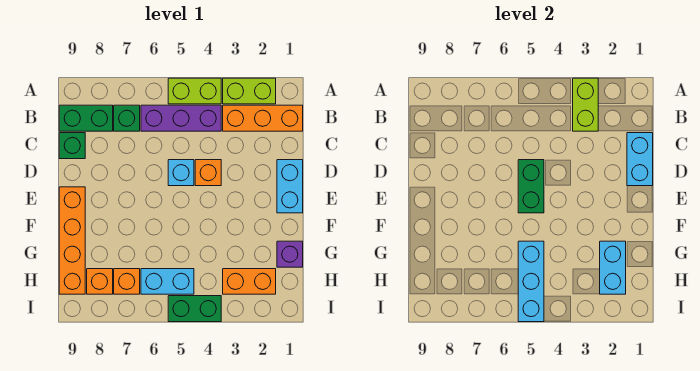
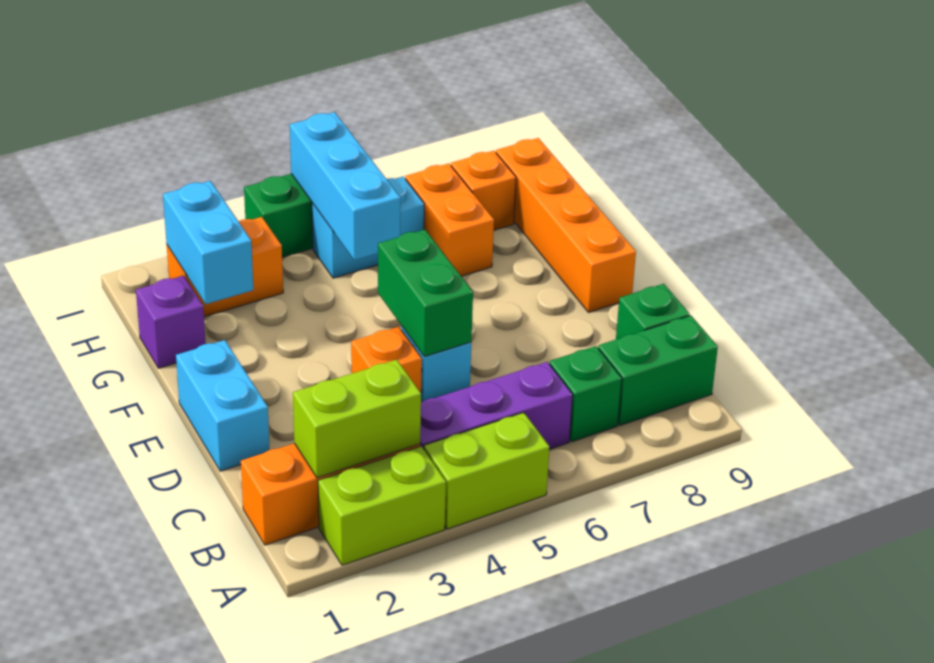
lime brick A3:B3 level 2 -> lime brick B2:B3 level 2
cyan brick C1:D1 level 2 -> none
orange brick H7 level 1 -> orange brick G7:H7 level 1

